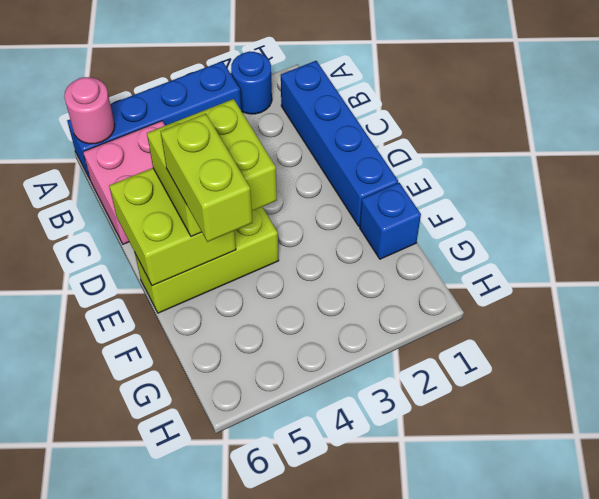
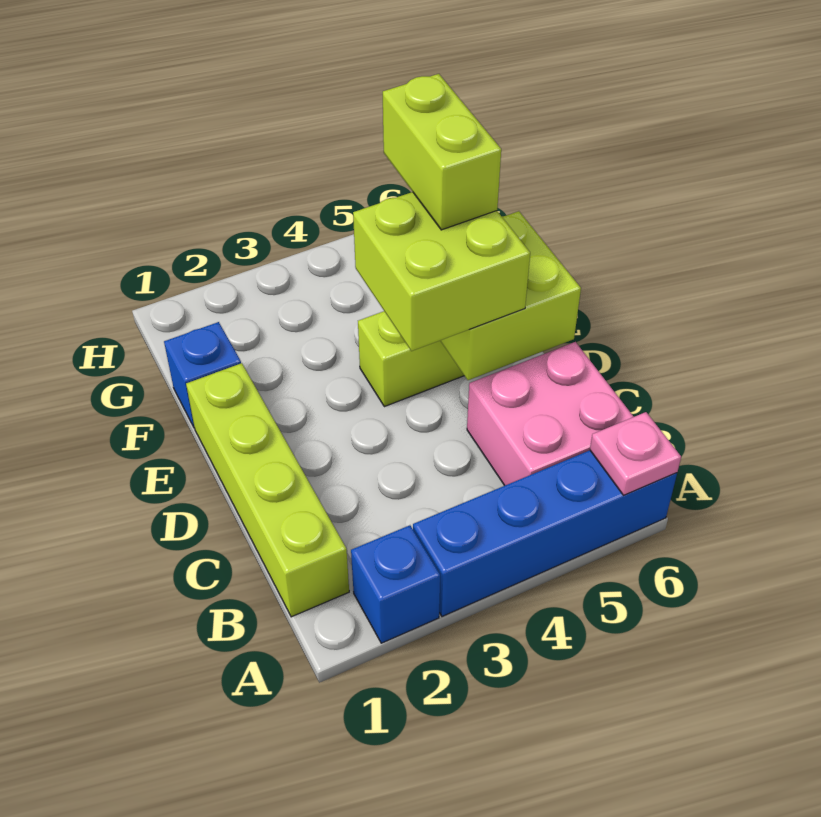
blue round brick A2 level 1 -> blue brick A2 level 1
pink round brick A6 level 2 -> pink plate A6 level 2
blue brick B1:E1 level 1 -> lime brick B1:E1 level 1

